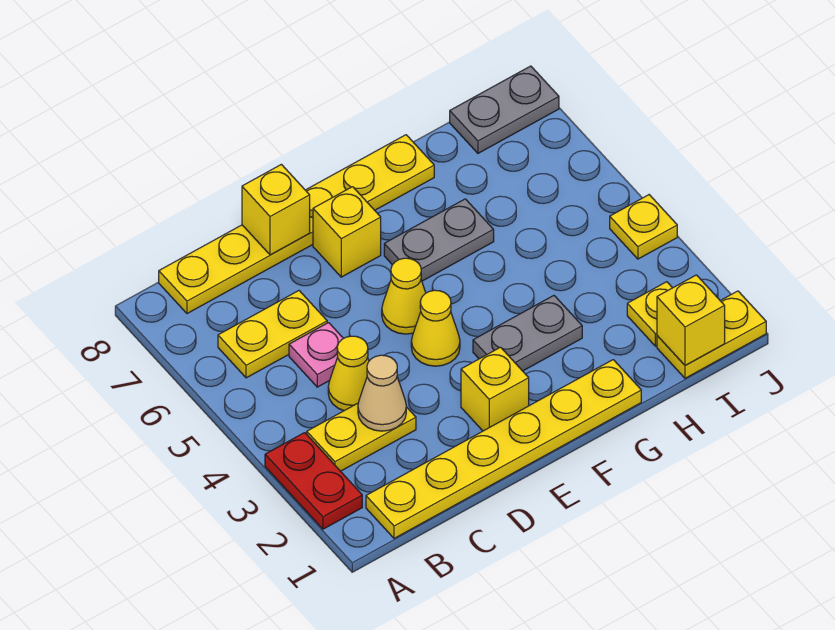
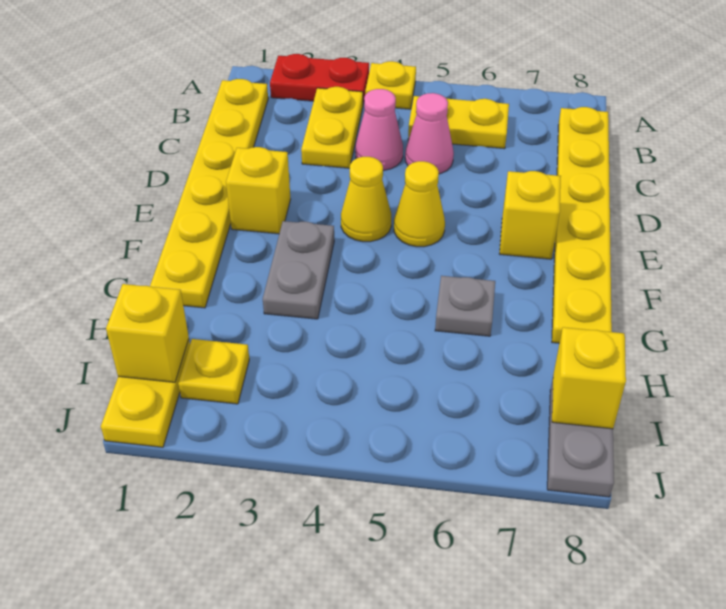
yellow plate B6:C6 level 1 -> yellow plate B5:B6 level 1
tan cone C3 level 2 -> none
yellow cone C4 level 1 -> pink cone C4 level 1
pink plate C5 level 1 -> pink cone C5 level 1
yellow brick D8 level 2 -> yellow brick I8 level 2
grey plate F6:G6 level 1 -> grey plate G6 level 1
yellow plate J4 level 1 -> yellow plate A4 level 1

